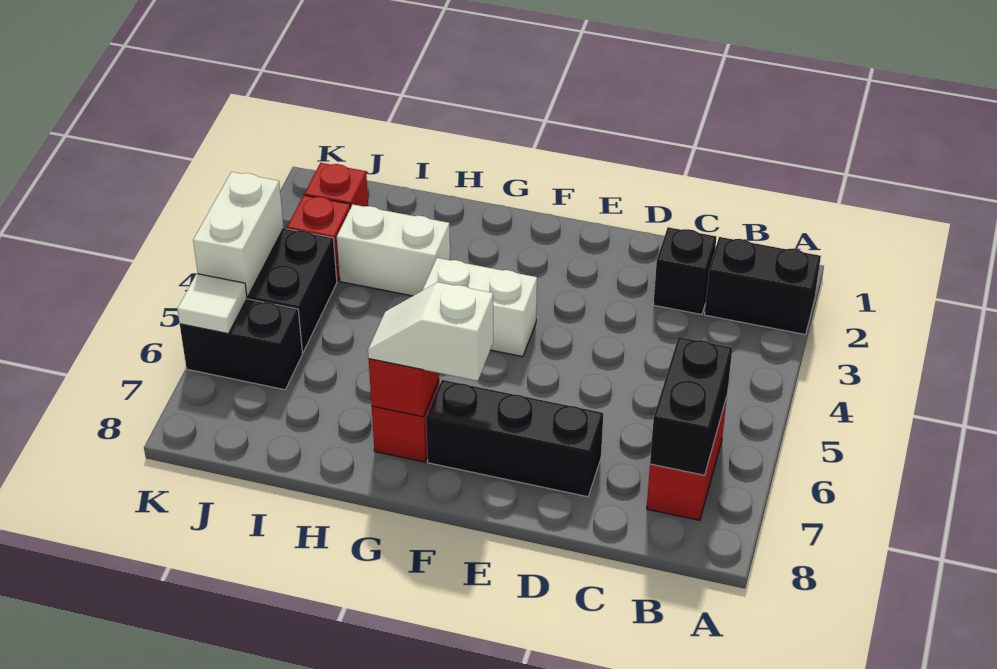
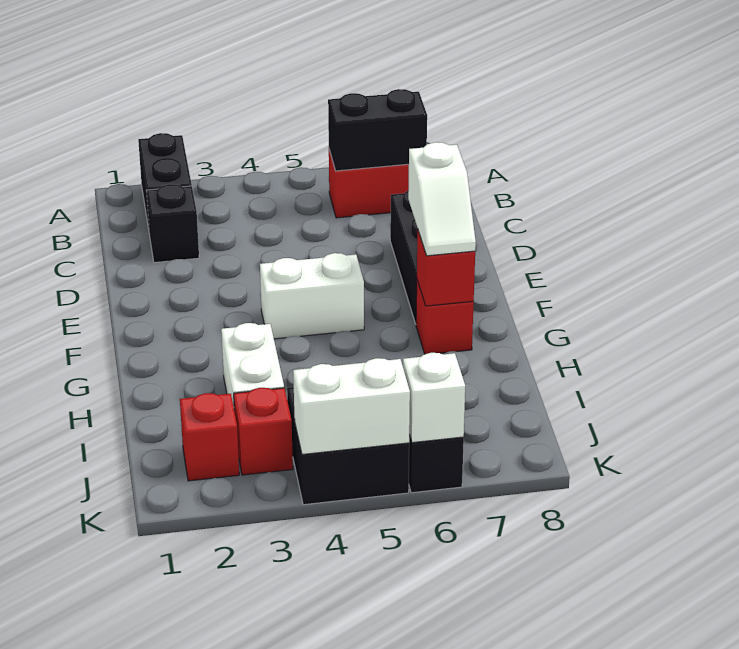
white brick F4:G4 level 1 -> white brick F4:F5 level 1
white tile K6 level 2 -> white brick K6 level 2

